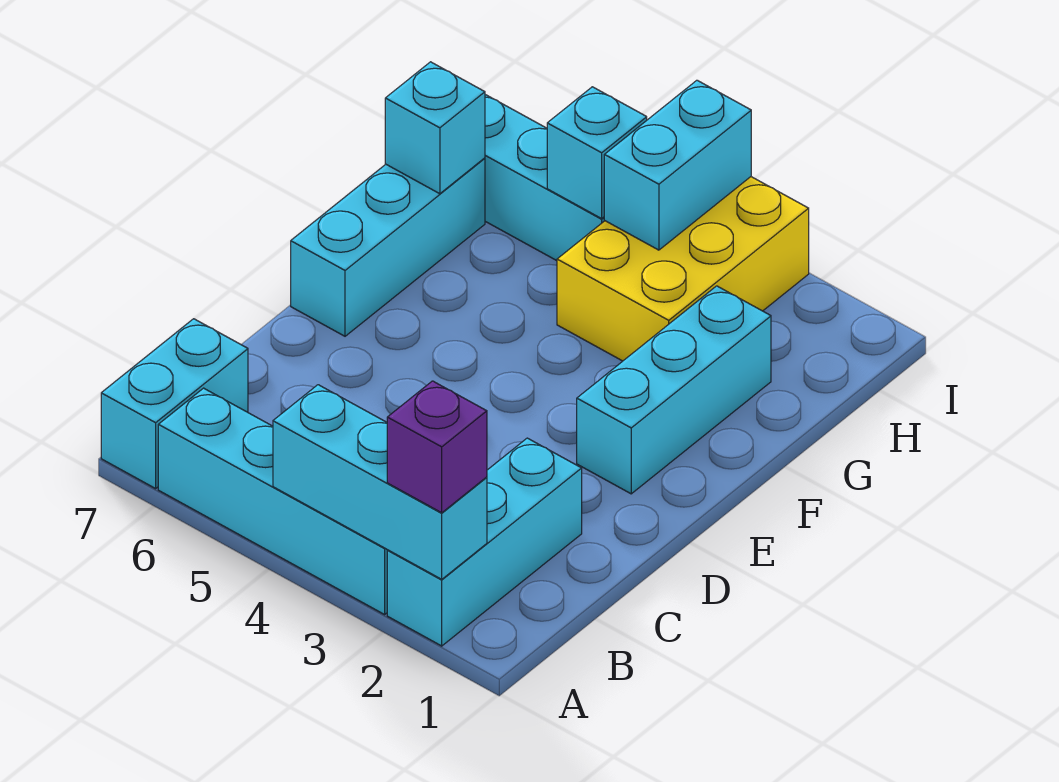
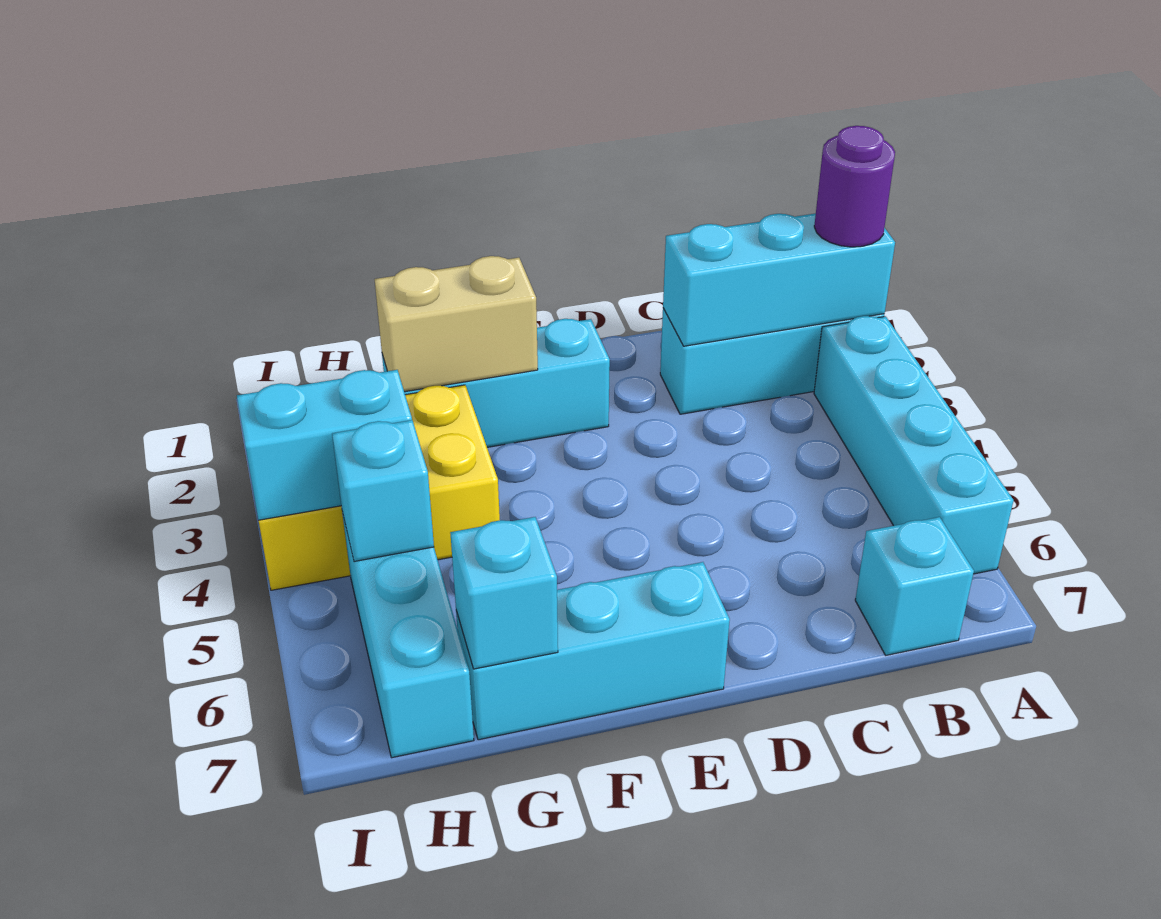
cyan brick A2:A4 level 2 -> cyan brick A2:C2 level 2
purple brick A2 level 3 -> purple round brick A2 level 3
cyan brick A7:B7 level 1 -> cyan brick B7 level 1
none -> tan brick F2:G2 level 2

